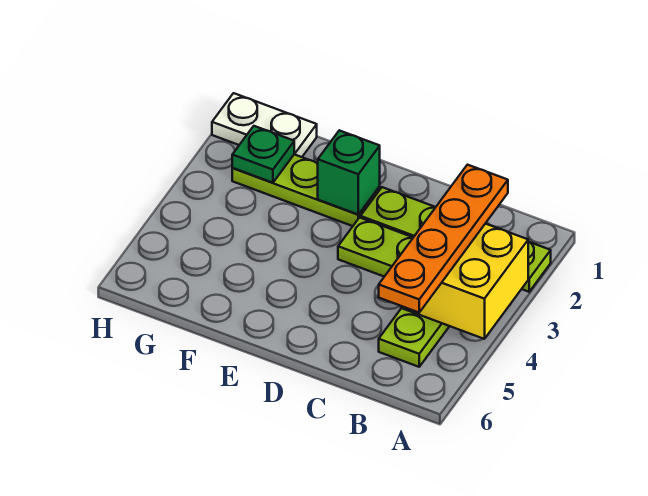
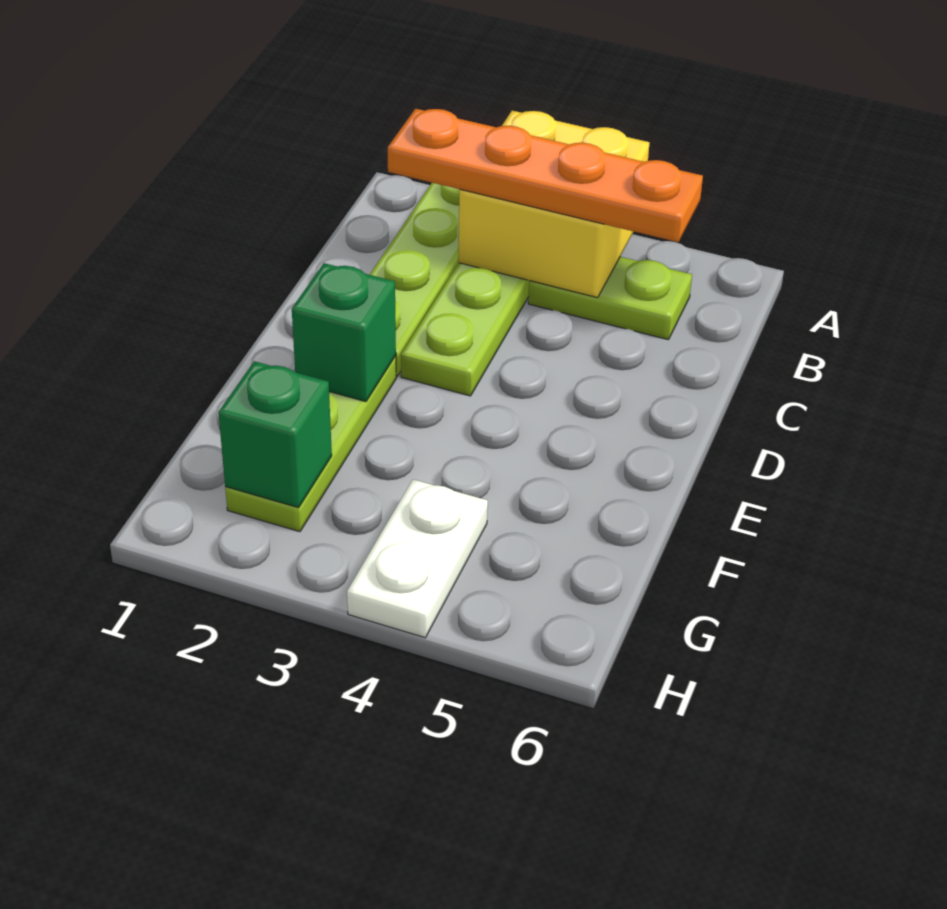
white plate G1:H1 level 1 -> white plate G4:H4 level 1
green plate G2 level 2 -> green brick G2 level 2

